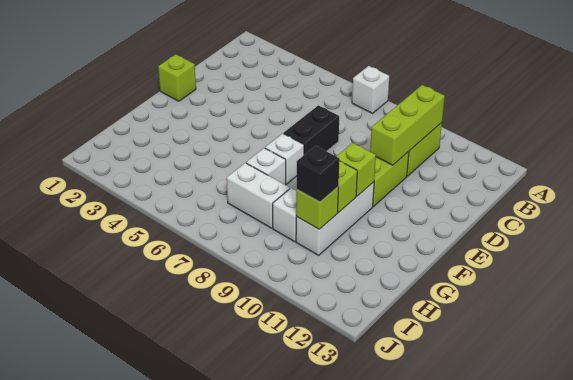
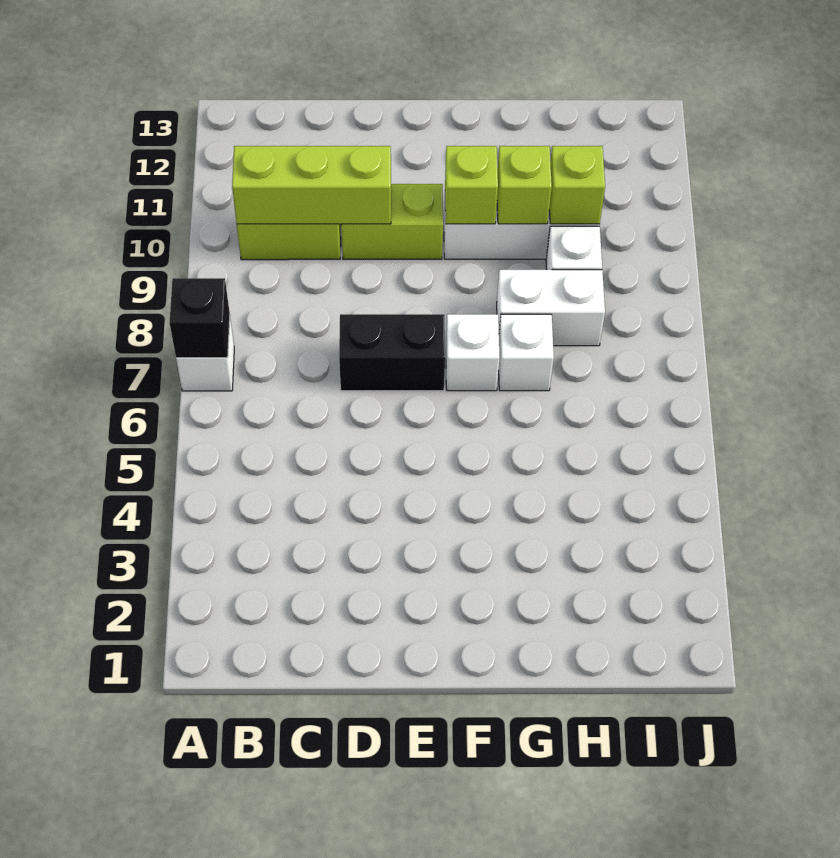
lime brick E1 level 1 -> none
white brick H7:H8 level 1 -> white brick G8:H8 level 1
black brick H10 level 3 -> black brick A7 level 2

